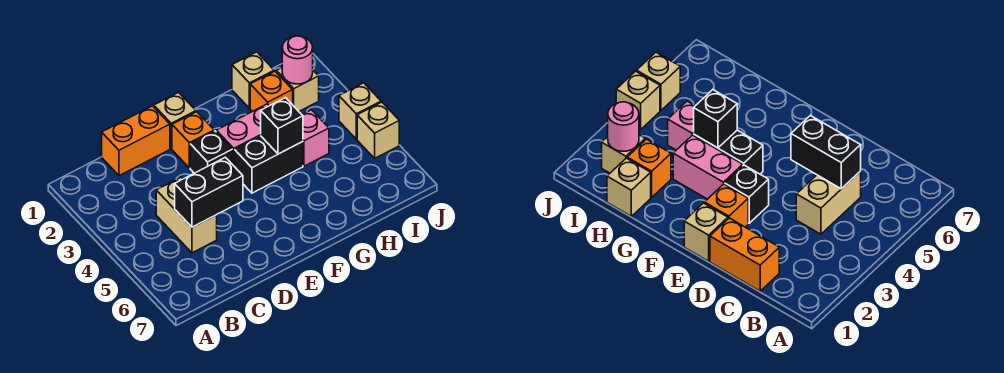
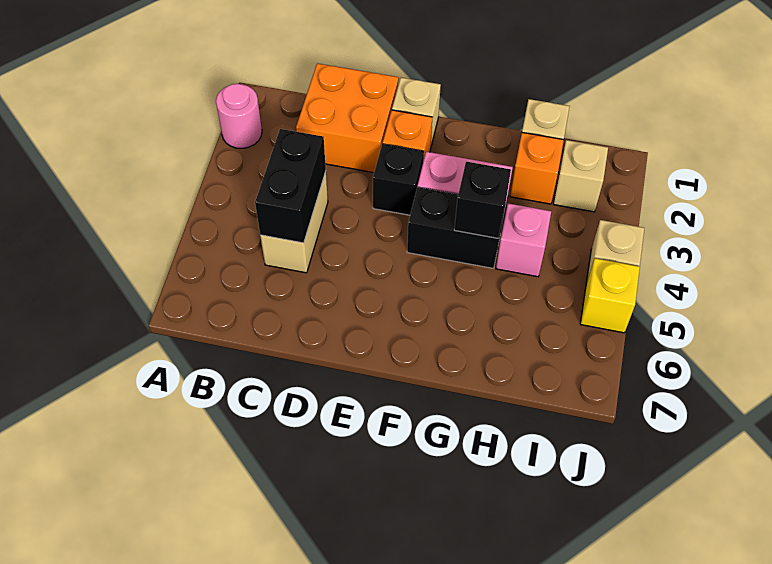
orange brick C1:D1 level 1 -> orange brick C1:D2 level 1
black brick C5:D5 level 2 -> black brick C4:C5 level 2
pink round brick I2 level 2 -> pink round brick A2 level 1
tan brick J5 level 1 -> yellow brick J5 level 1

